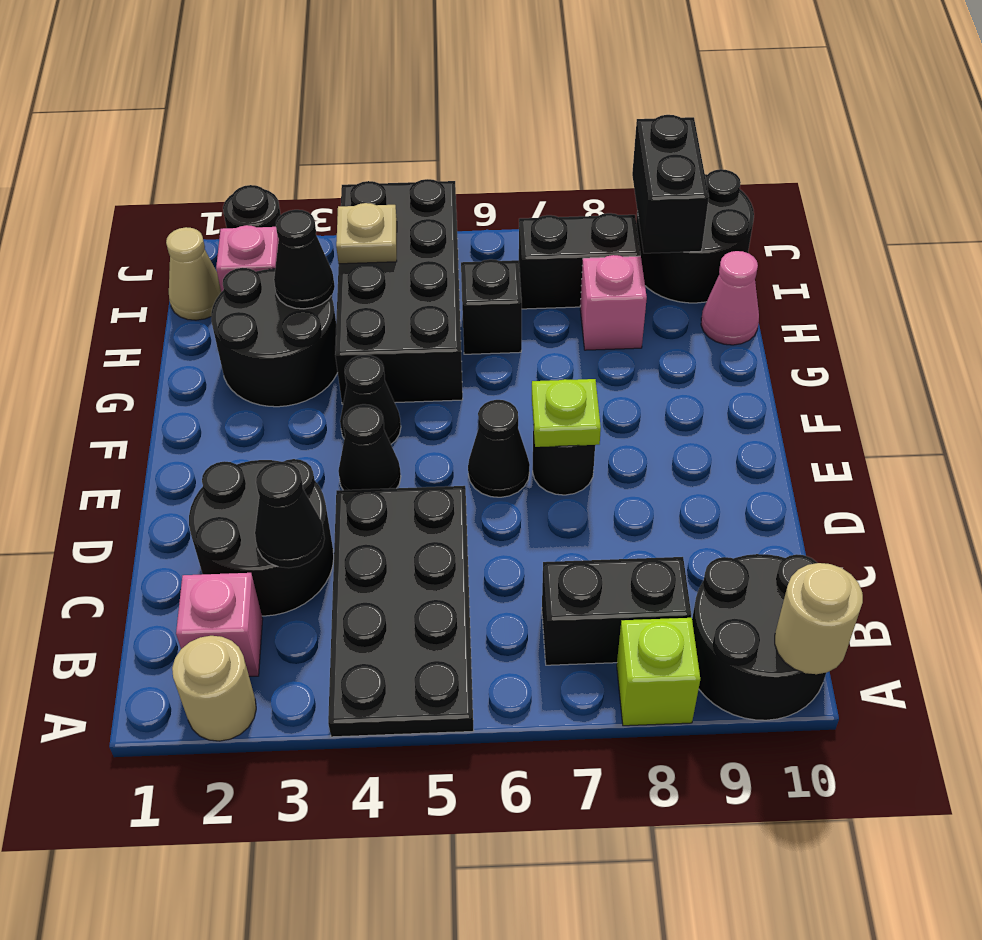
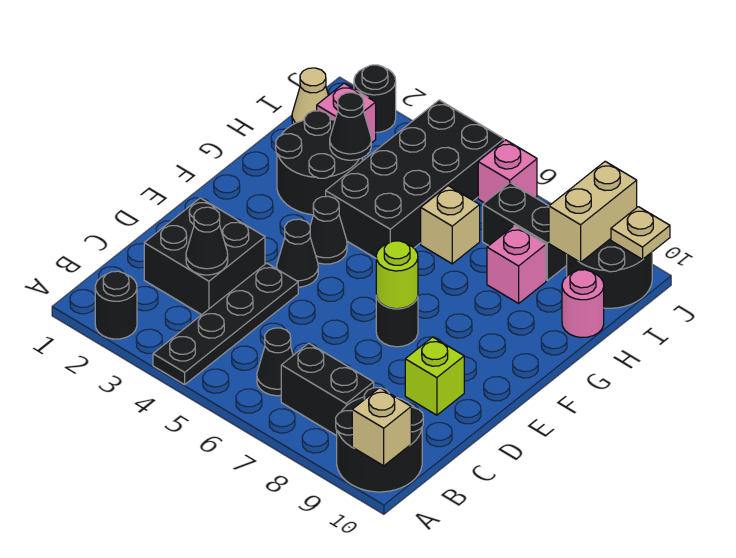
tan round brick A2 level 1 -> black round brick A2 level 1
black plate A4:D5 level 1 -> black plate A4:D4 level 1
lime brick A8 level 1 -> lime brick D9 level 1
tan round brick A10 level 2 -> tan brick A10 level 2
pink brick B2 level 1 -> pink brick J6 level 1
black round brick C2:D3 level 1 -> black brick C2:D3 level 1
black cone E6 level 1 -> black cone B6 level 1
lime plate E7 level 2 -> lime round brick E7 level 2
black brick H6 level 1 -> tan brick H6 level 1
pink cone H10 level 1 -> pink round brick H10 level 1
tan plate I4 level 2 -> tan plate J10 level 2
black brick I9:J9 level 2 -> tan brick I9:J9 level 2

